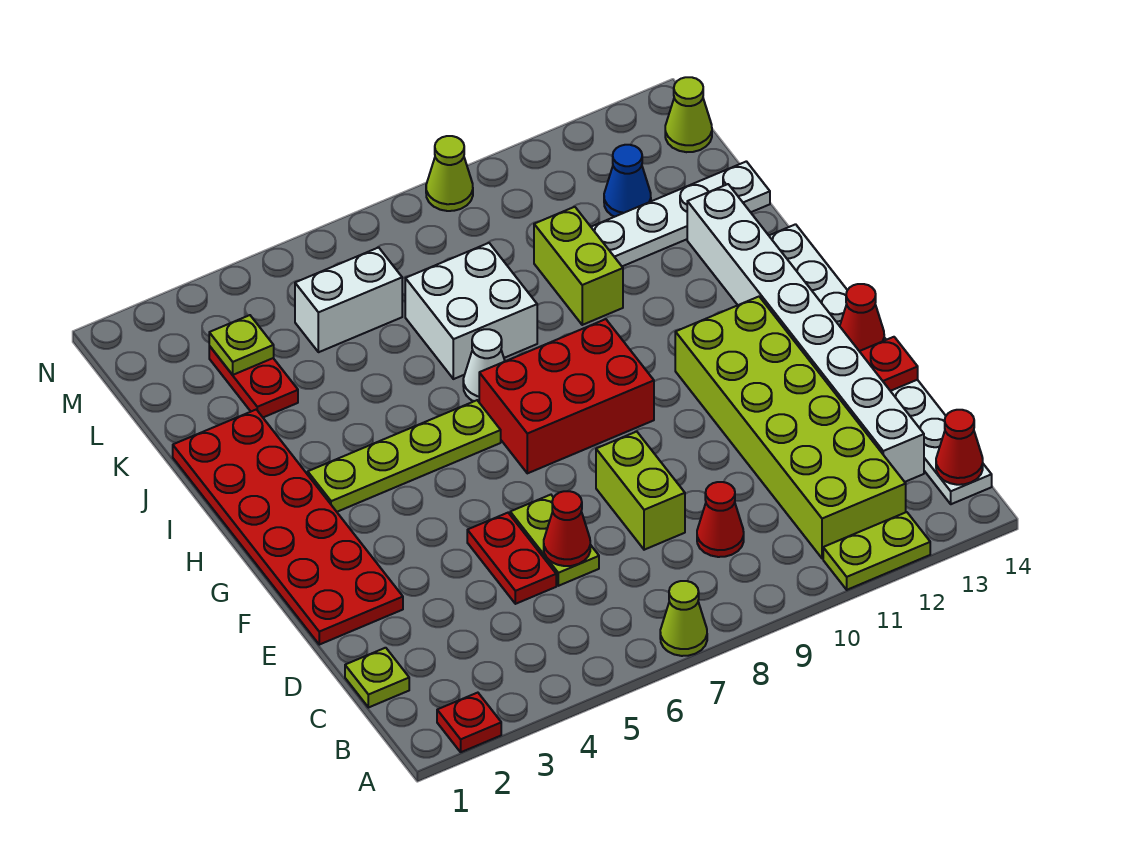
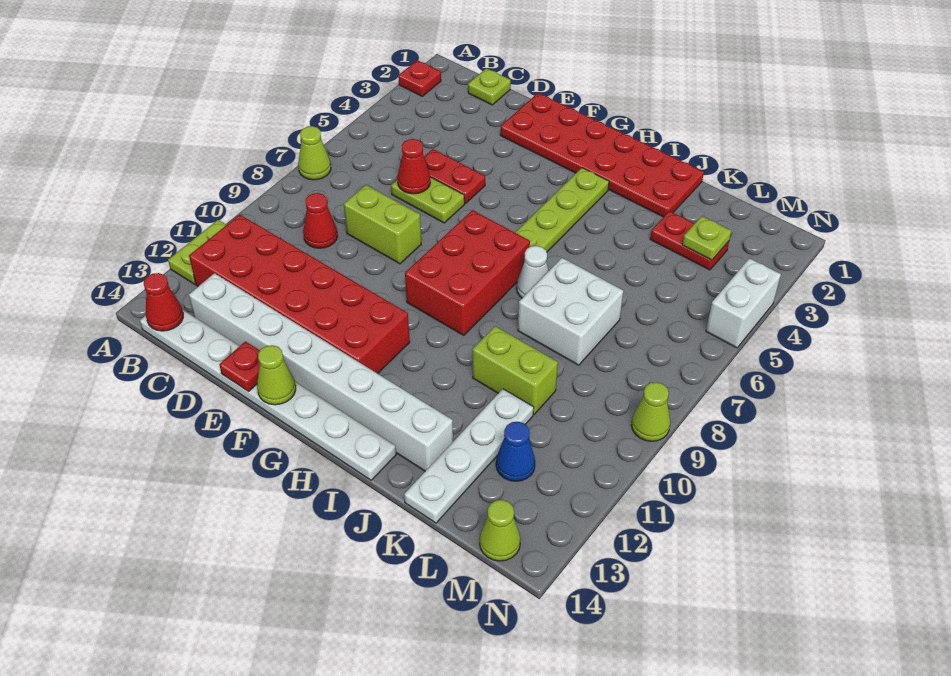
lime brick B11:G12 level 1 -> red brick B11:G12 level 1
red cone F14 level 2 -> lime cone F14 level 2
white brick L5:L6 level 1 -> white brick N4:N5 level 1

